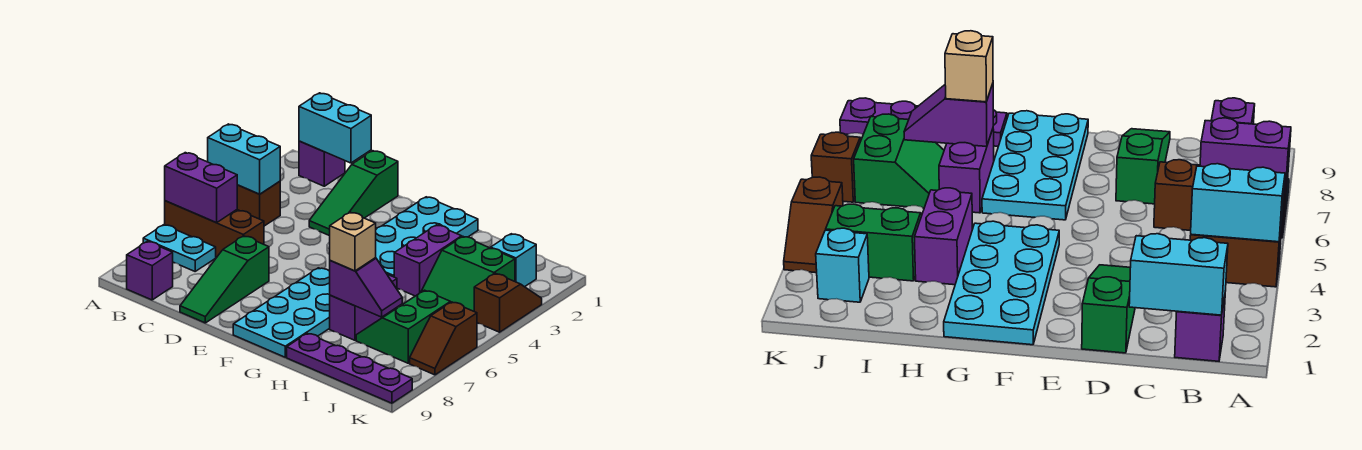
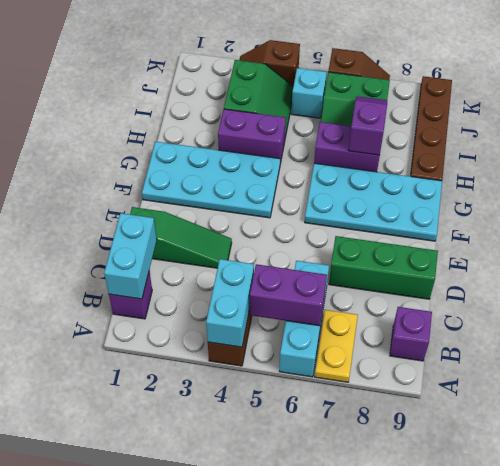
brown brick A6:C6 level 1 -> cyan brick A6:C6 level 1
purple brick A6:B6 level 2 -> purple brick B5:B6 level 2
cyan plate A7:B7 level 1 -> yellow plate A7:B7 level 1
green slope D7:D9 level 1 top 7 -> green brick D7:D9 level 1
tan brick H7 level 3 -> none
purple plate H9:K9 level 1 -> brown plate H9:K9 level 1
cyan brick J2 level 1 -> cyan brick J5 level 1

